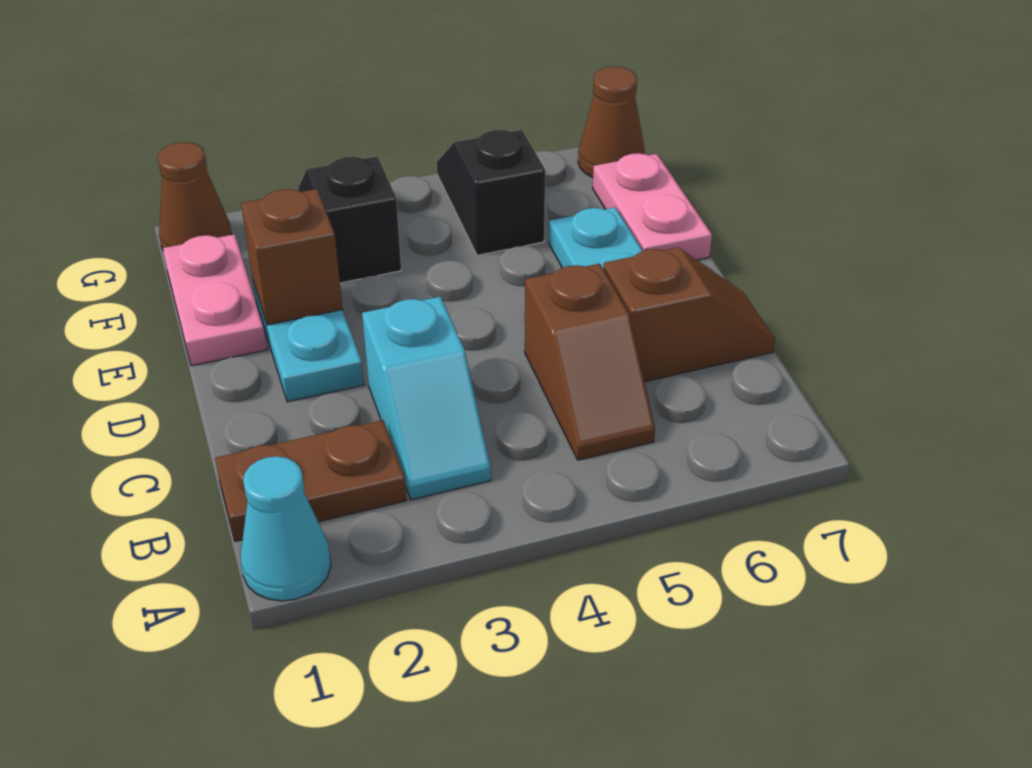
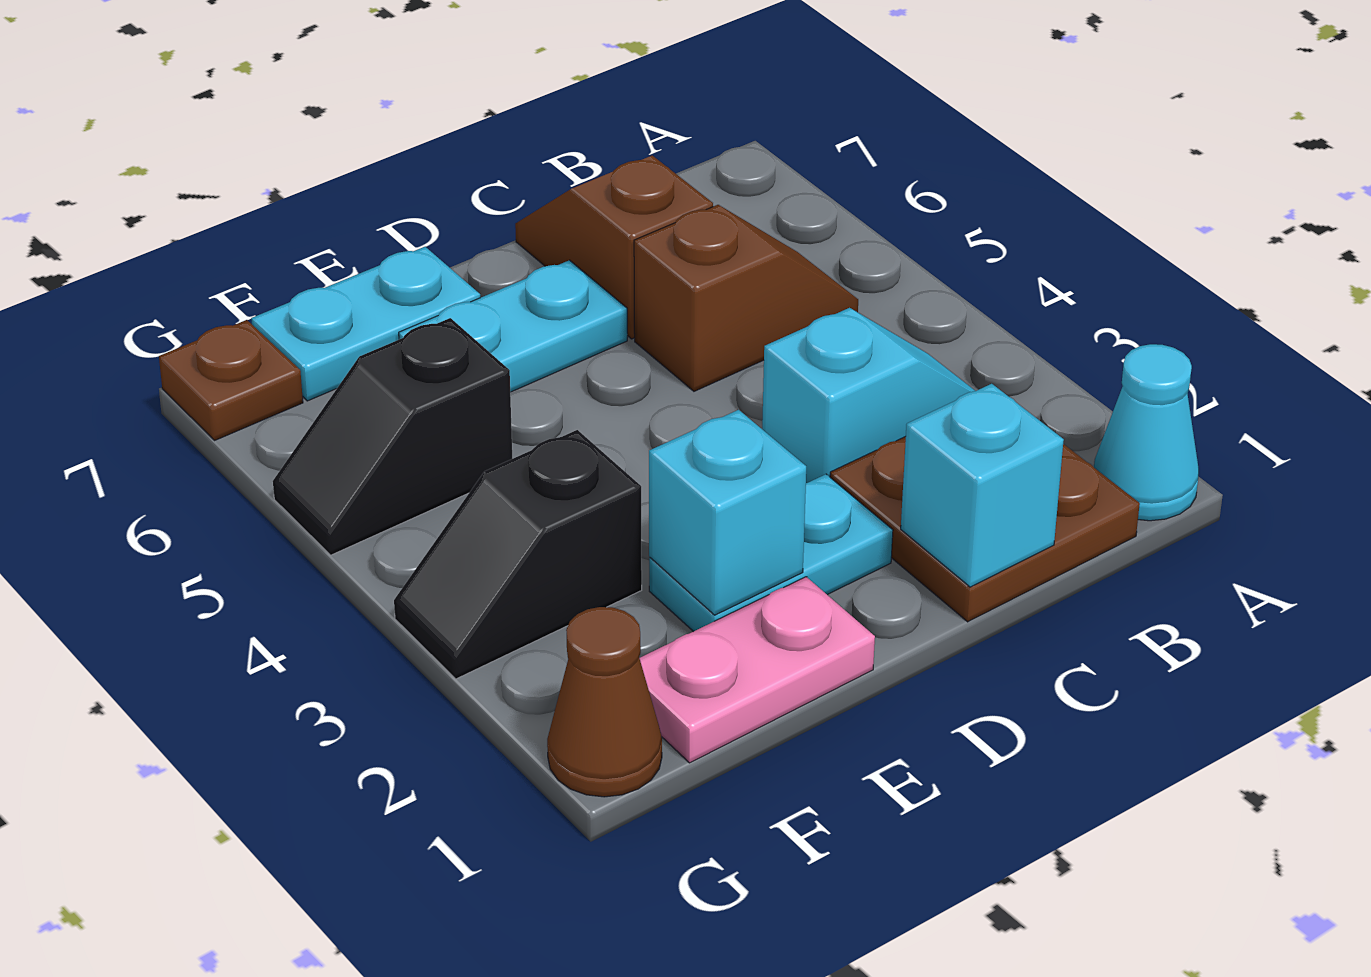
brown plate B1:B2 level 1 -> brown plate B1:C2 level 1
none -> cyan brick C1 level 2
brown brick E2 level 2 -> cyan brick E2 level 2
pink plate E7:F7 level 1 -> cyan plate E7:F7 level 1
brown cone G7 level 1 -> brown plate G7 level 1

